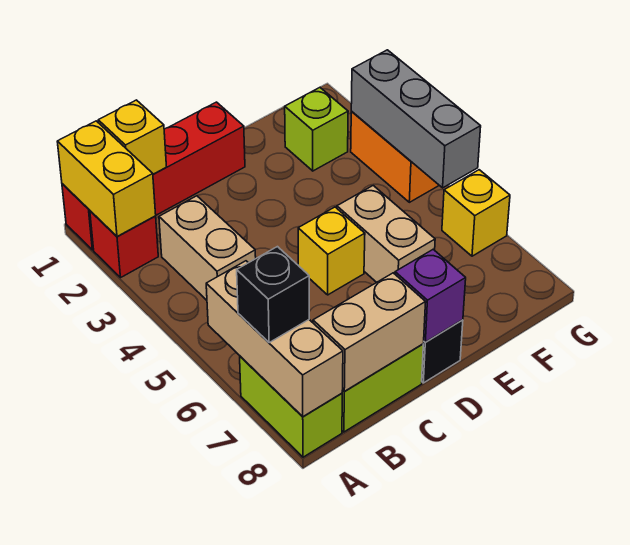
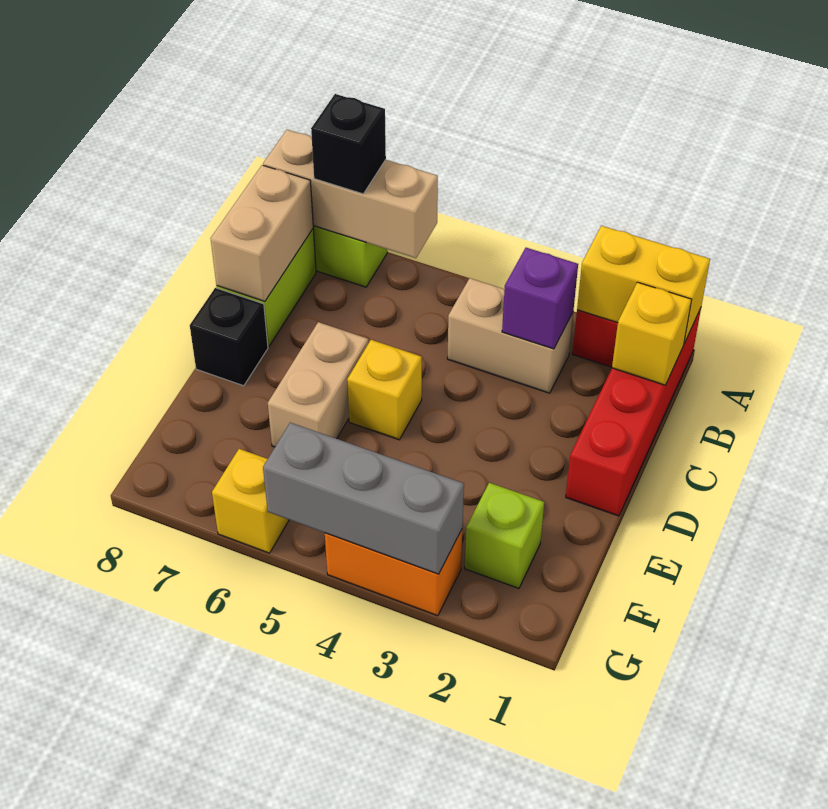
purple brick D8 level 2 -> purple brick B3 level 2
tan brick E5:E6 level 1 -> tan brick D6:E6 level 1

